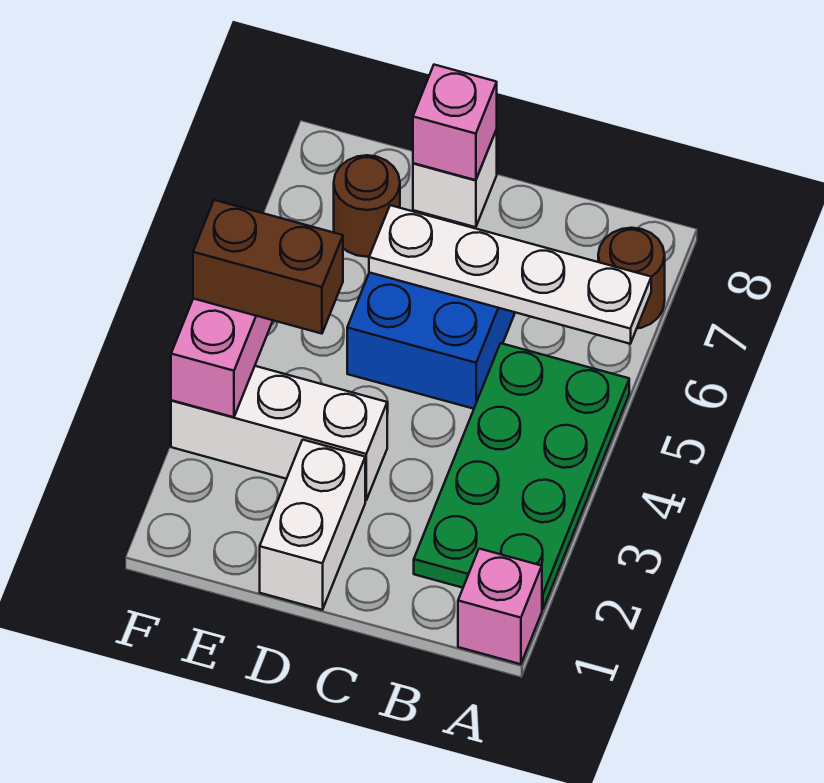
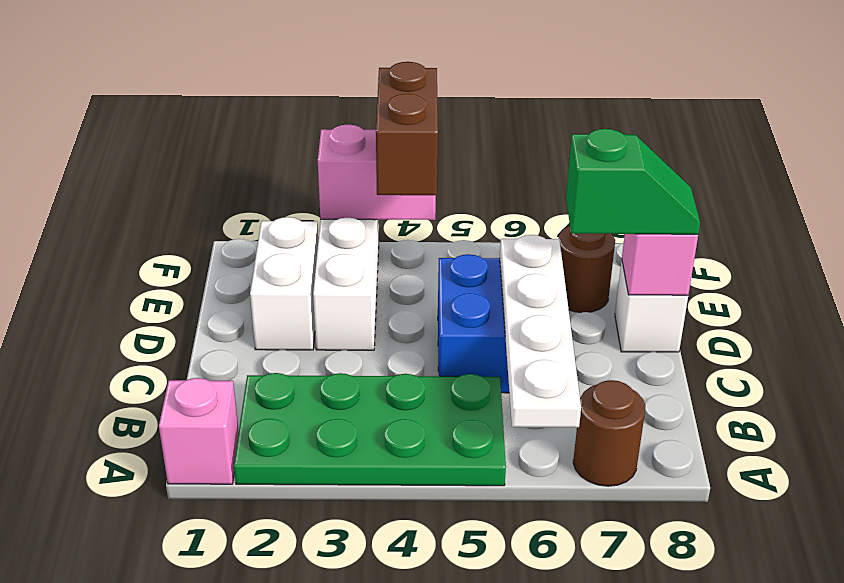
white brick D1:D2 level 1 -> white brick D2:E2 level 1
none -> green slope D7:D8 level 3 top 7

